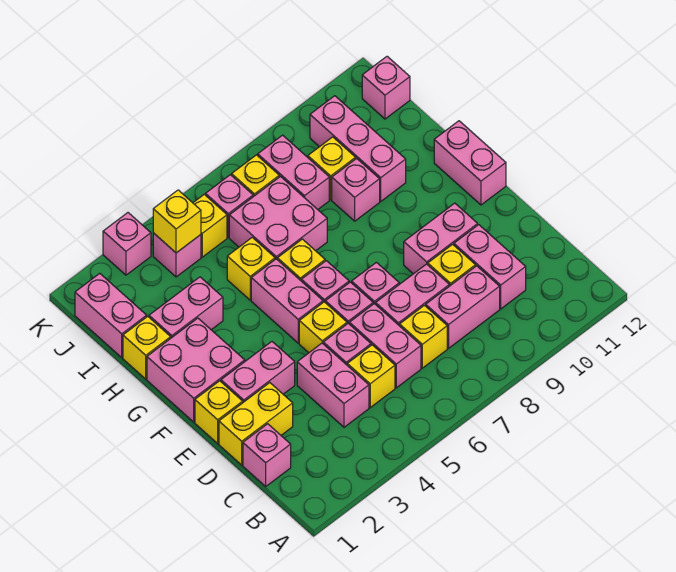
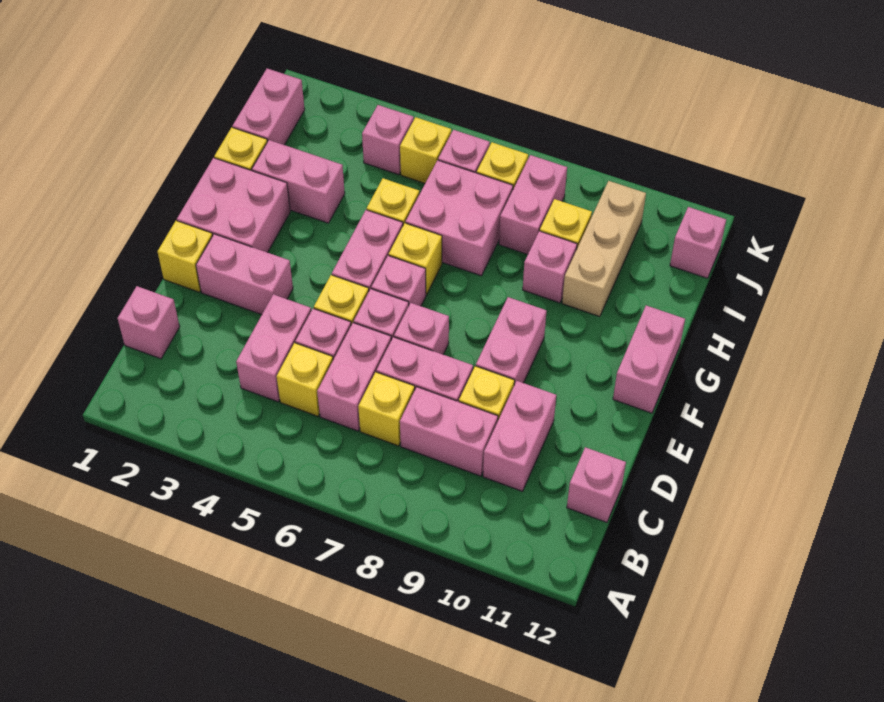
yellow brick D1:D2 level 1 -> none
pink brick E9:E10 level 1 -> pink brick E9:F9 level 1
pink brick H10:J10 level 1 -> tan brick H10:J10 level 1
yellow brick J4 level 2 -> none
pink brick K3 level 1 -> pink brick C12 level 1

